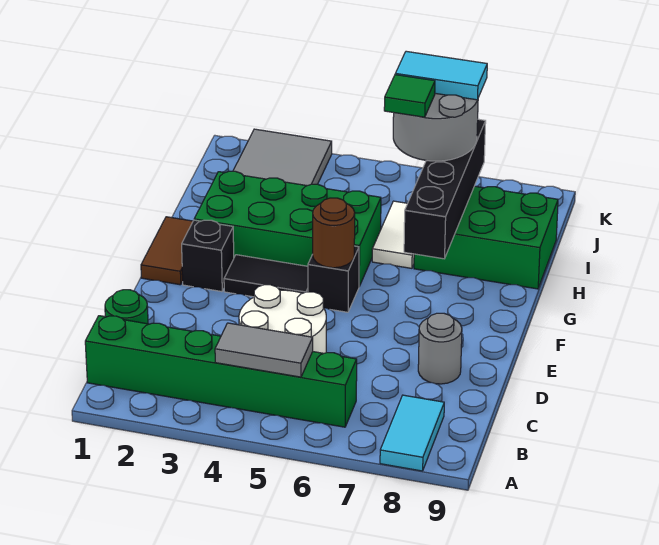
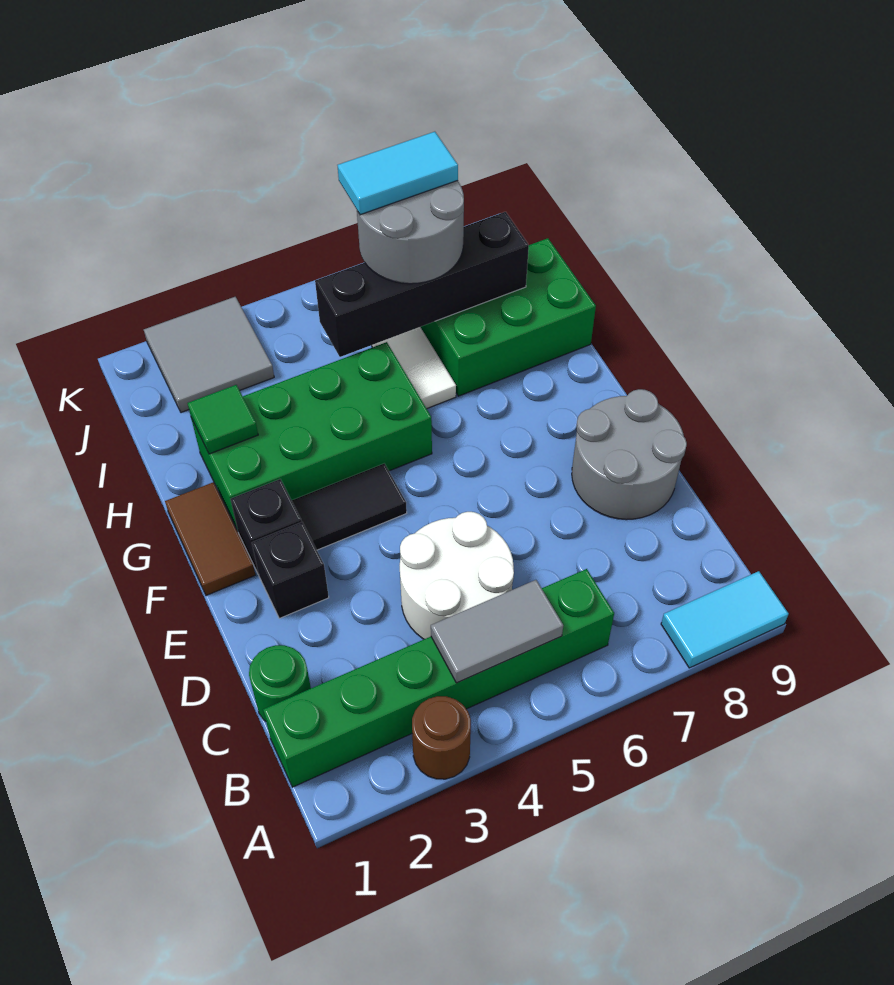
cyan tile A8:B8 level 1 -> cyan tile A8:A9 level 1
grey round brick D8 level 1 -> grey round brick D8:E9 level 1
black brick F5 level 1 -> black brick E2 level 1
brown round brick F5 level 2 -> brown round brick A3 level 1
black brick G7:J7 level 2 -> black brick I5:I8 level 2
green tile I6 level 4 -> green tile H2 level 2

